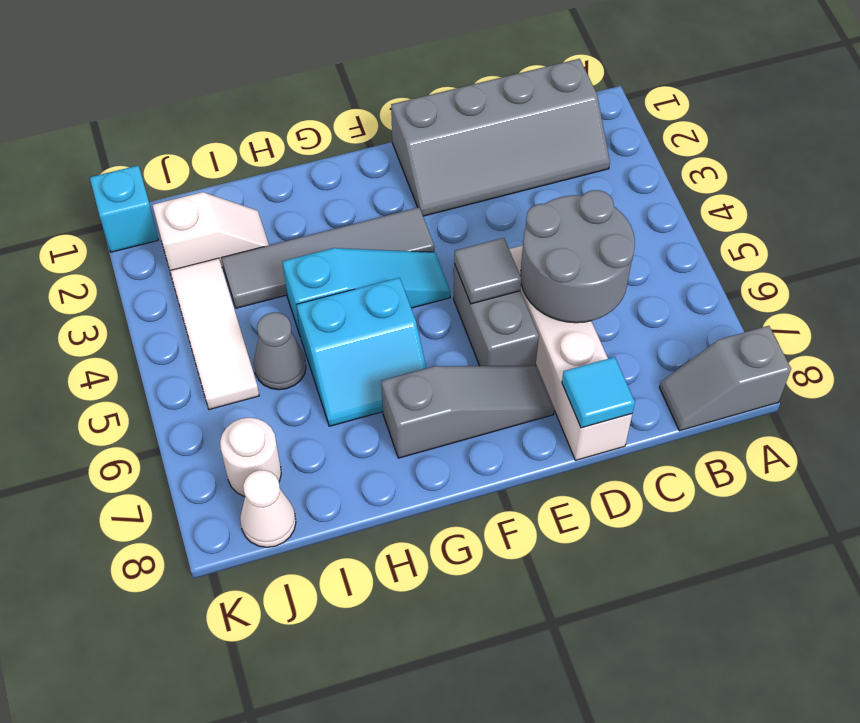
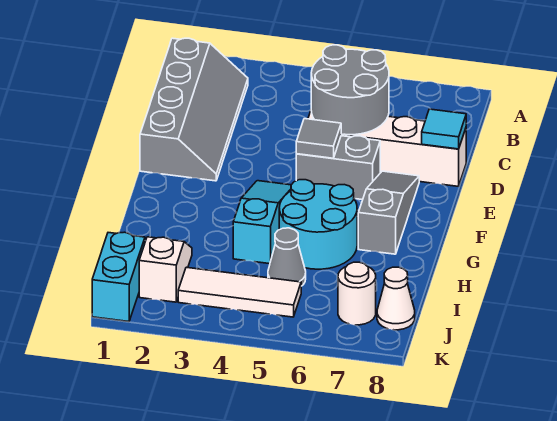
grey slope A8:B8 level 1 top A -> none
grey tile F3:I3 level 1 -> none
cyan slope G5:H6 level 1 top 5 -> cyan round brick G5:H6 level 1
cyan brick K1 level 1 -> cyan brick J1:K1 level 1

